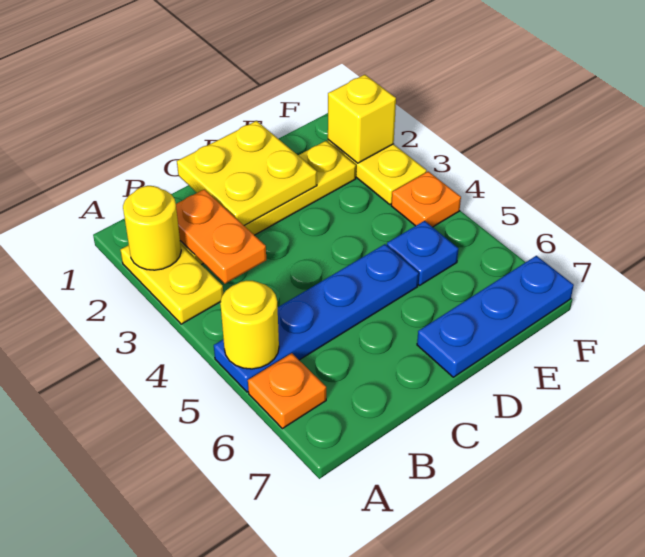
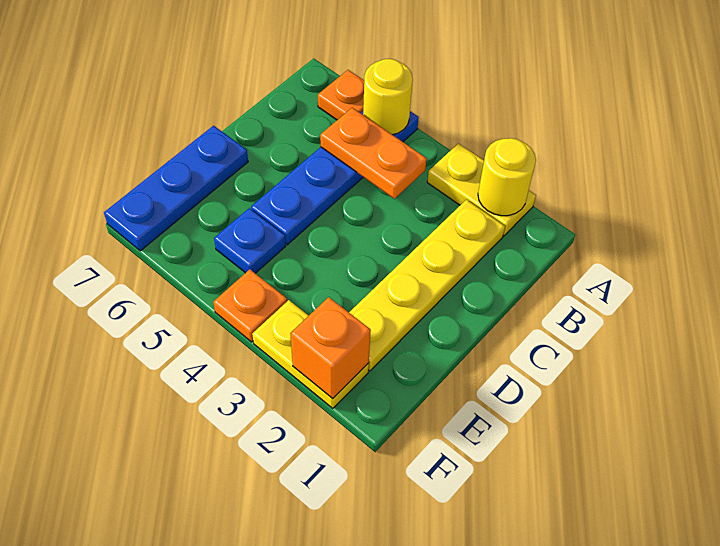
orange plate B2:B3 level 2 -> orange plate B4:B5 level 2
yellow plate C1:D2 level 2 -> none
yellow brick F2 level 2 -> orange brick F2 level 2

